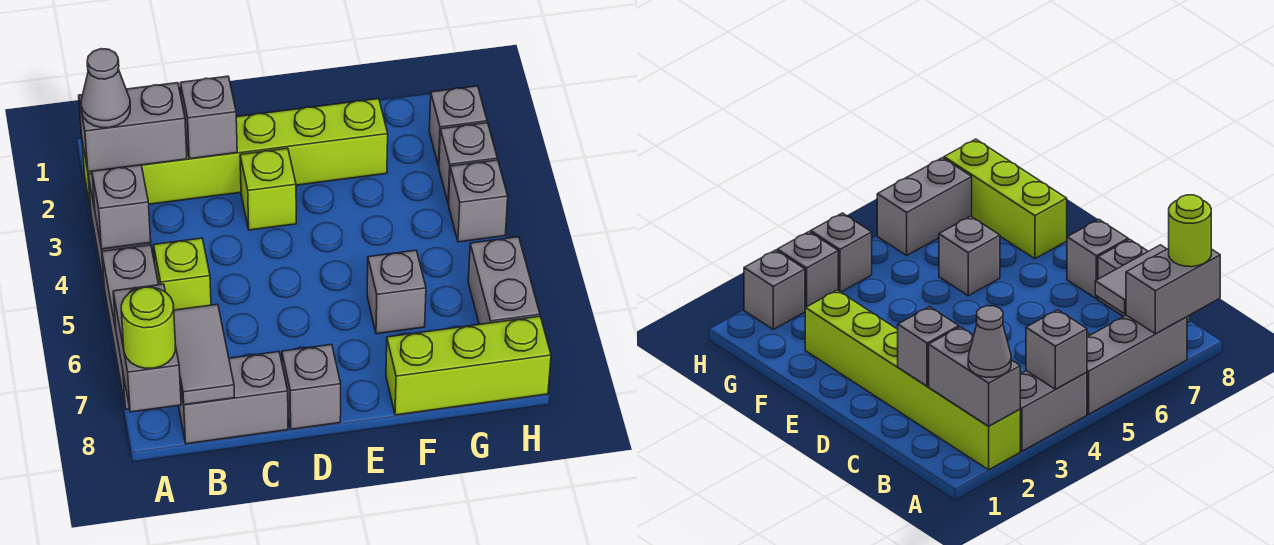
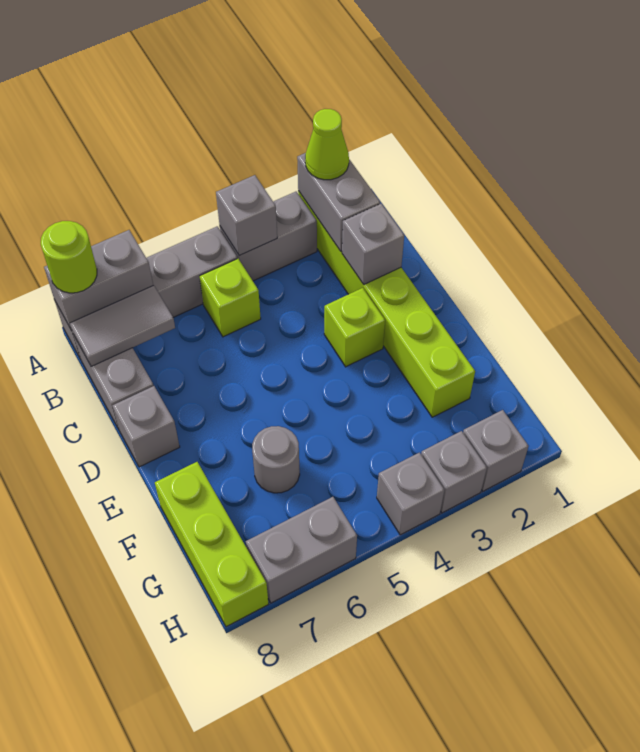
grey cone A2 level 3 -> lime cone A2 level 3
grey brick A5:A7 level 1 -> grey brick A5:A8 level 1
grey brick F6 level 1 -> grey round brick F6 level 1

